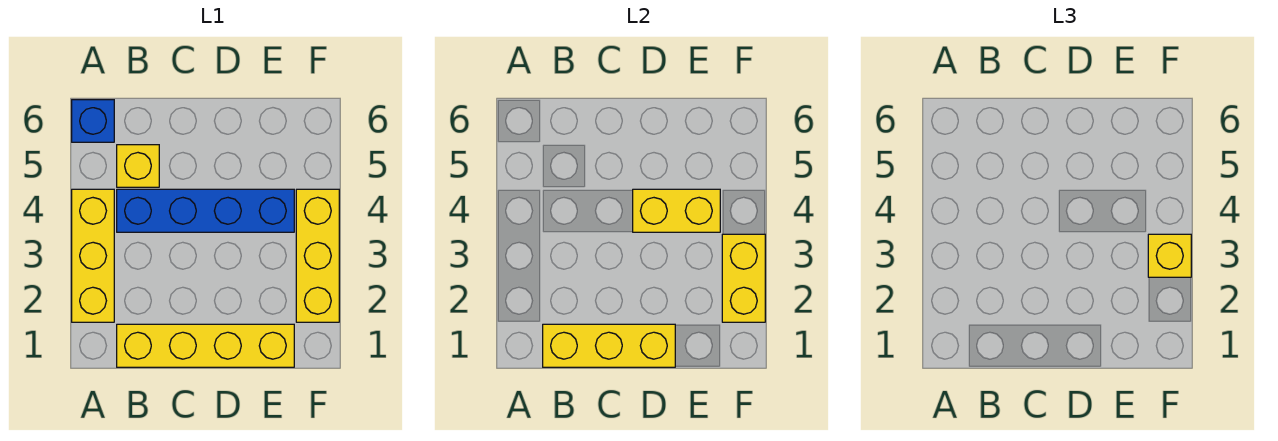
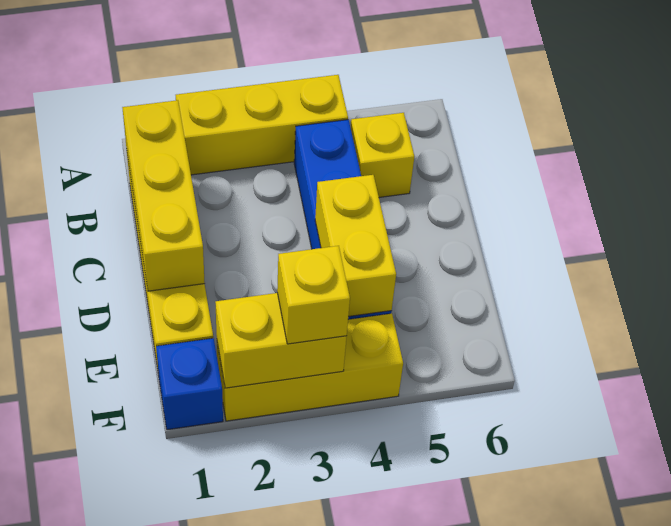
blue brick A6 level 1 -> blue brick F1 level 1

